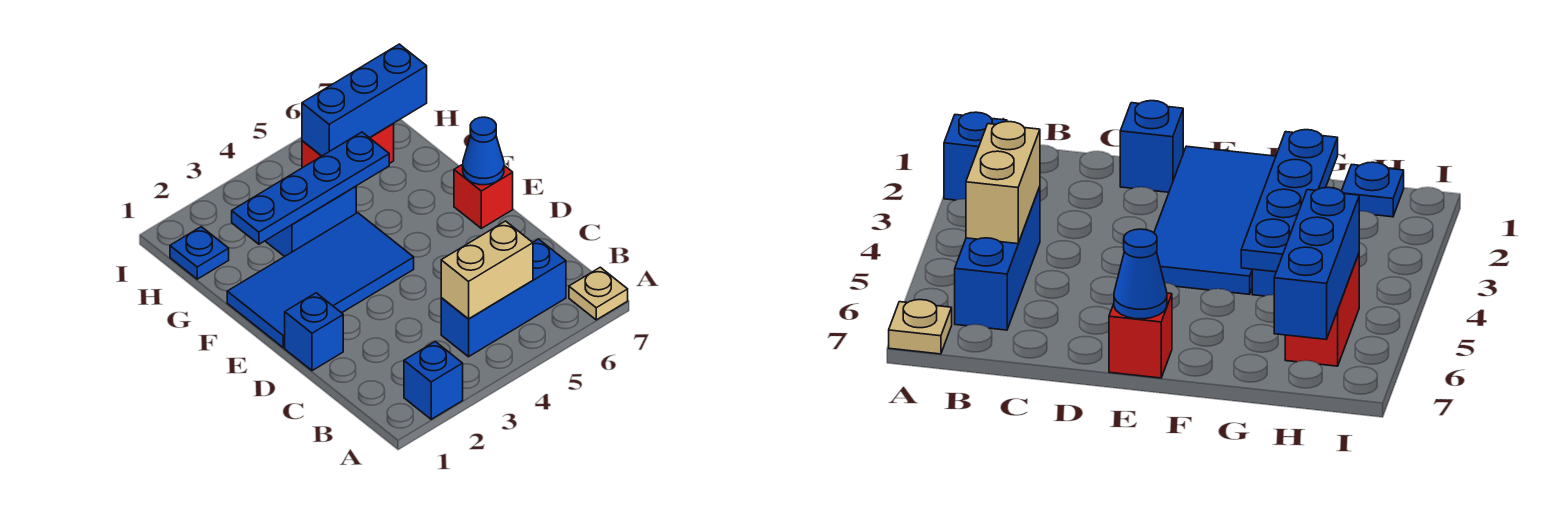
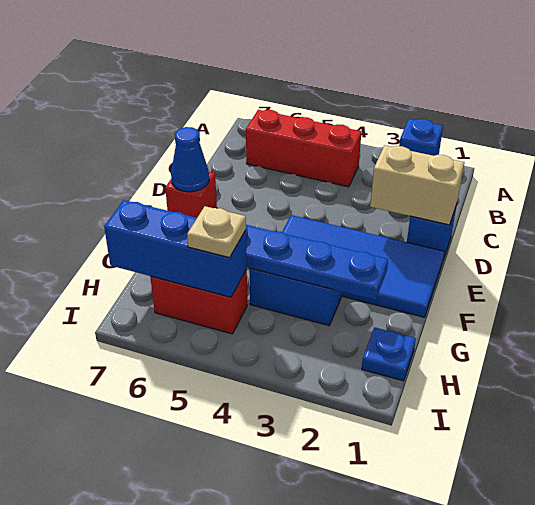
tan plate A7 level 1 -> tan plate H5 level 3
blue brick B4:B6 level 1 -> red brick B4:B6 level 1
tan brick B4:B5 level 2 -> tan brick D1:D2 level 2

